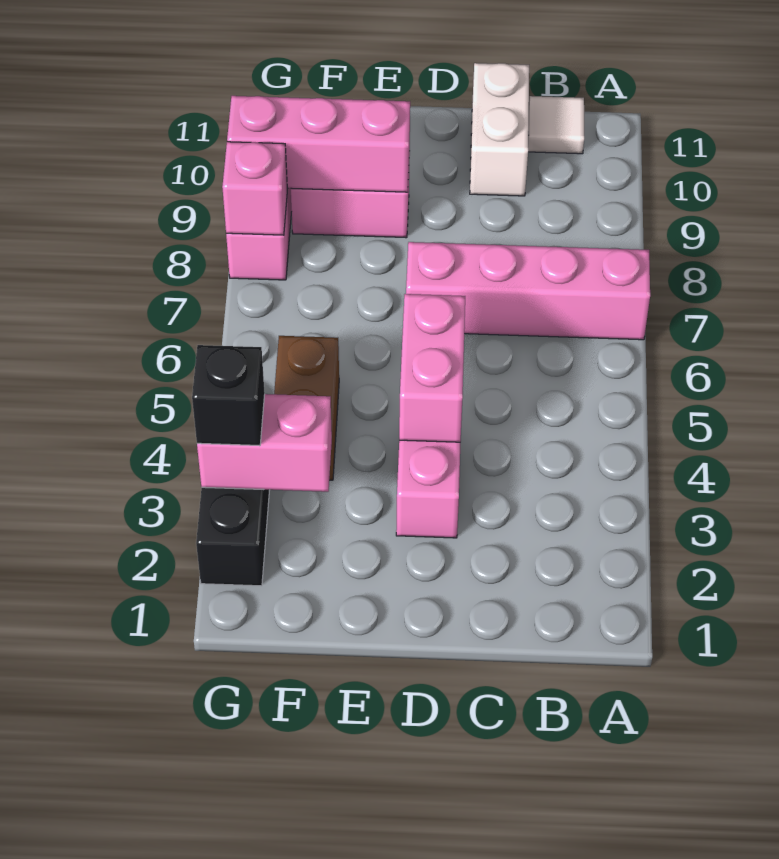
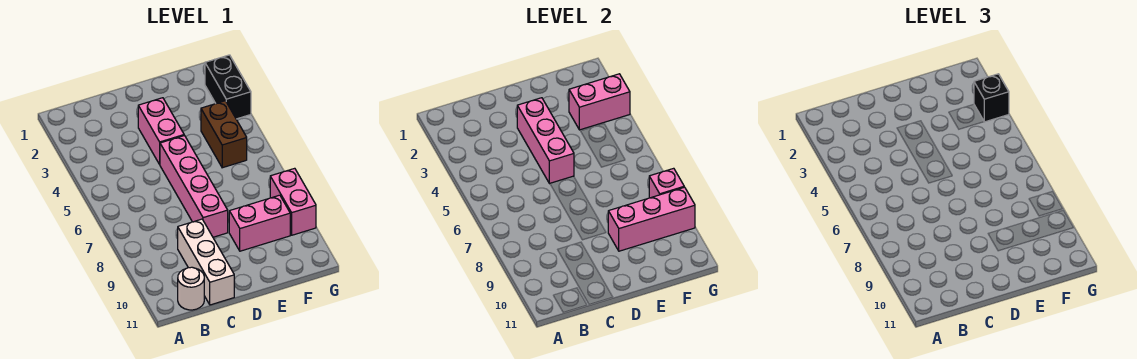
pink brick A7:D7 level 1 -> pink brick D5:D8 level 1
white tile B11 level 1 -> white round brick B11 level 1
white brick C10:C11 level 1 -> white brick C9:C11 level 1
pink brick D4:D5 level 2 -> pink brick D3:D5 level 2

